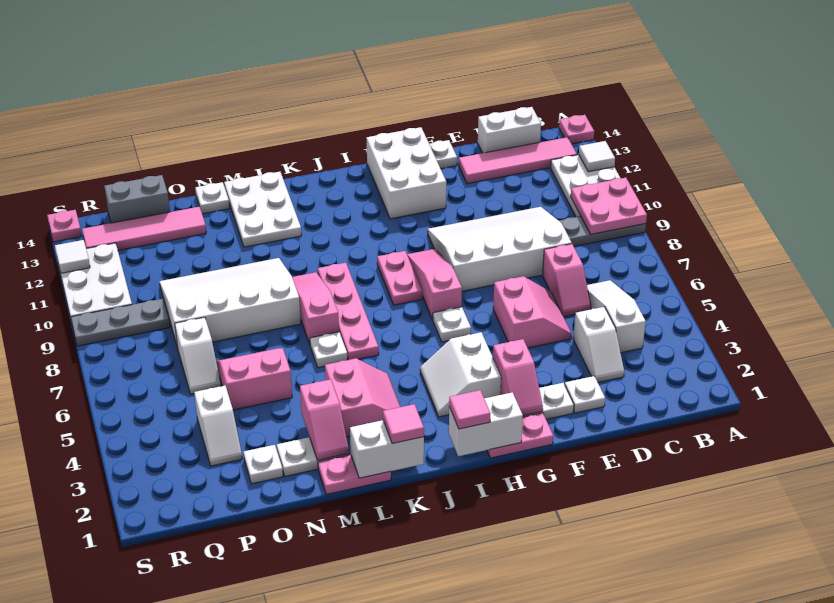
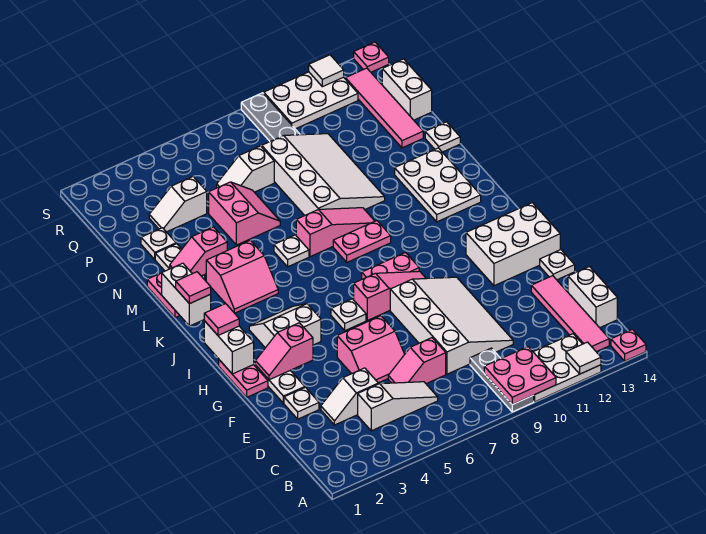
pink plate K6:K9 level 1 -> pink plate K8:K9 level 1
white plate L12:M14 level 1 -> white plate K12:M13 level 1
grey brick P14:Q14 level 1 -> white brick P14:Q14 level 1

